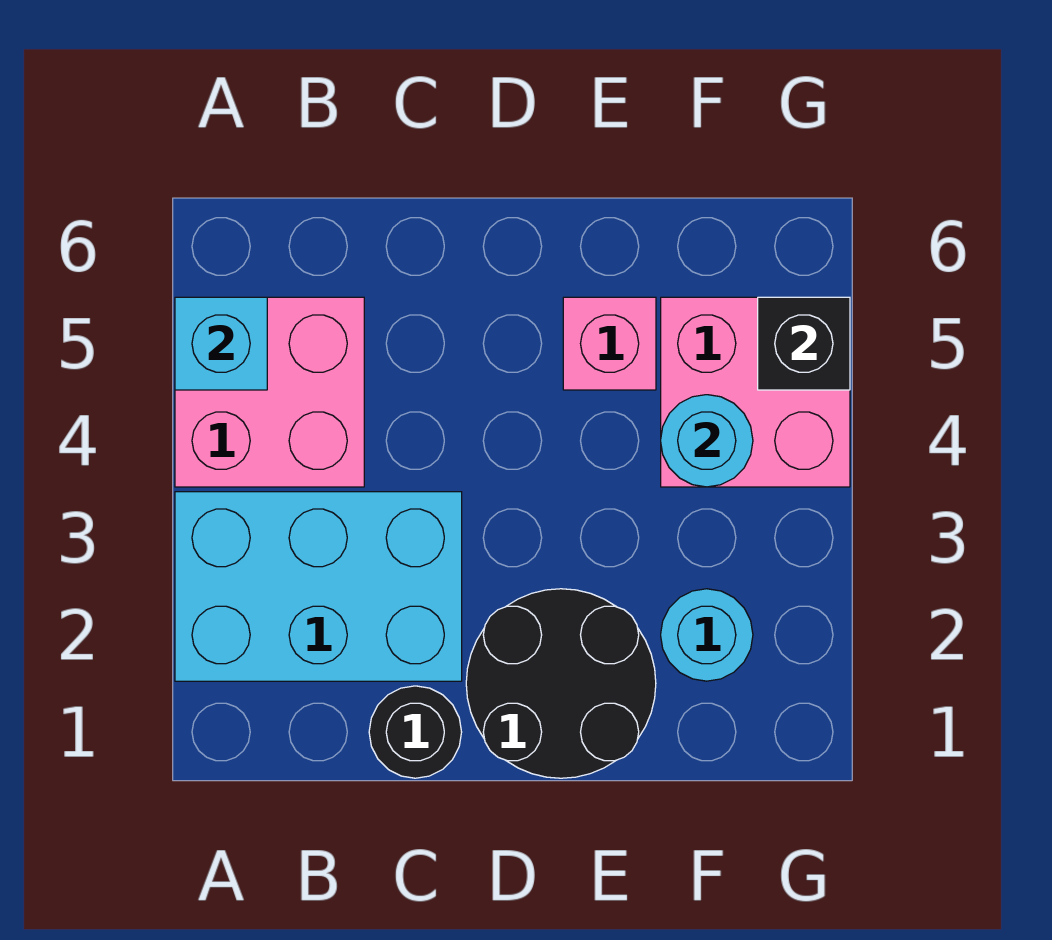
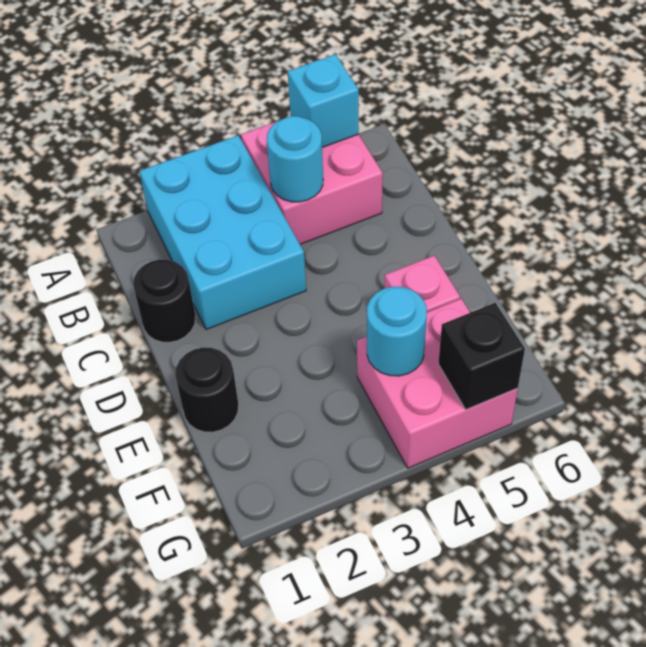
black round brick D1:E2 level 1 -> black round brick E1 level 1
cyan round brick F2 level 1 -> cyan round brick B4 level 2

